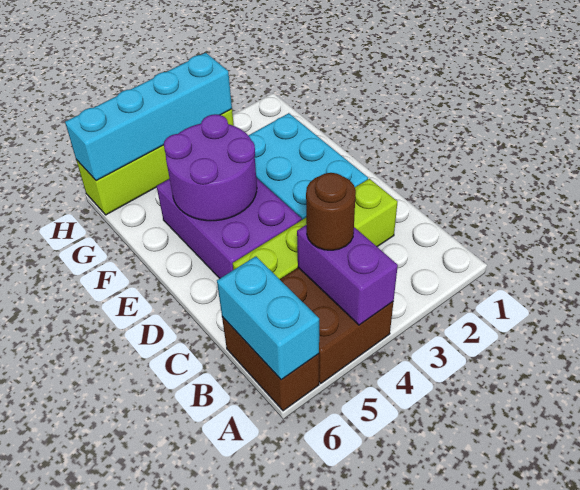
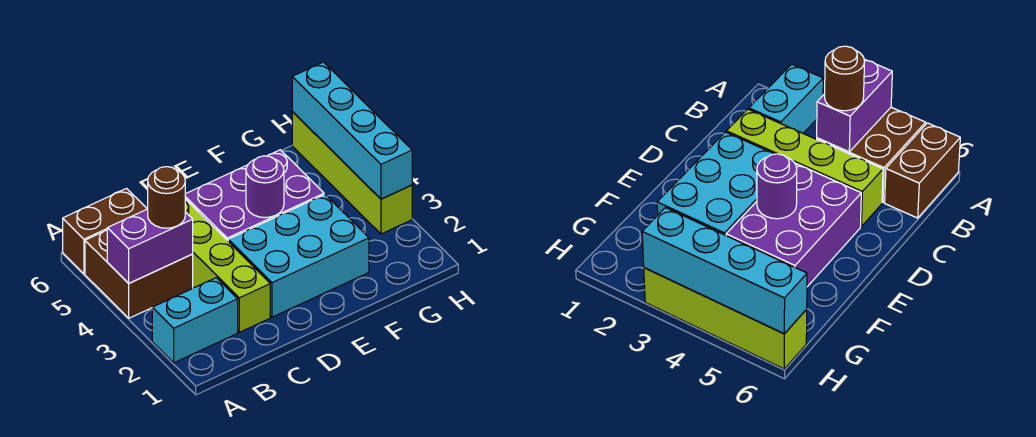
cyan brick A6:B6 level 2 -> cyan brick A2:B2 level 1
purple round brick E4:F5 level 2 -> purple round brick E4 level 2

